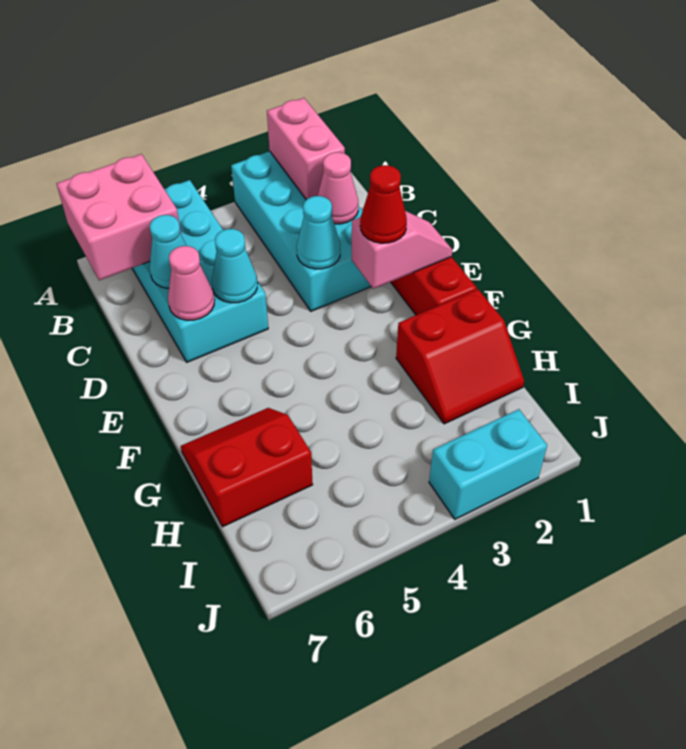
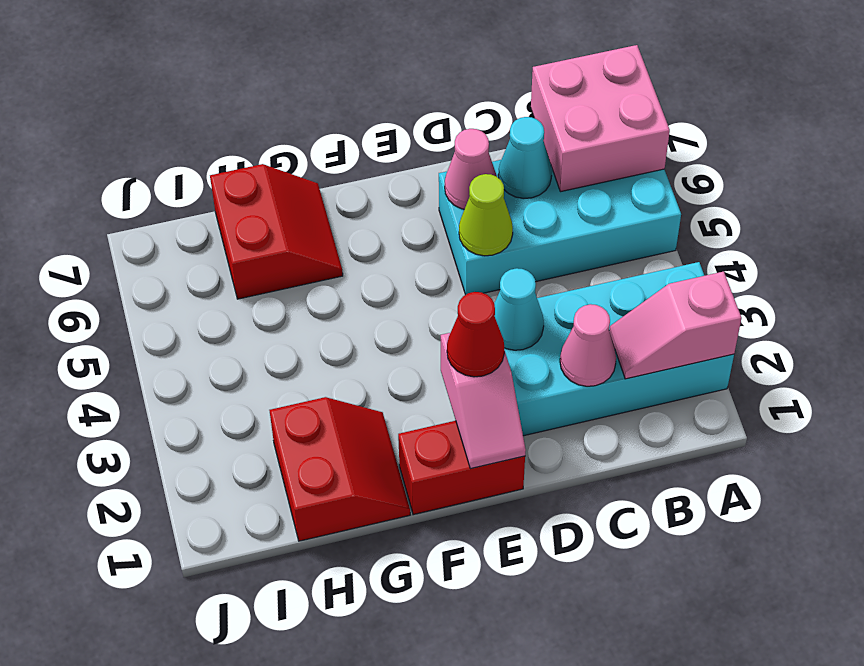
pink brick A2:B2 level 2 -> pink slope A2:B2 level 2 top A
cyan cone D5 level 2 -> lime cone D5 level 2
red slope G1:H2 level 1 top G -> red slope G1:H2 level 1 top H
cyan brick J2:J3 level 1 -> none

